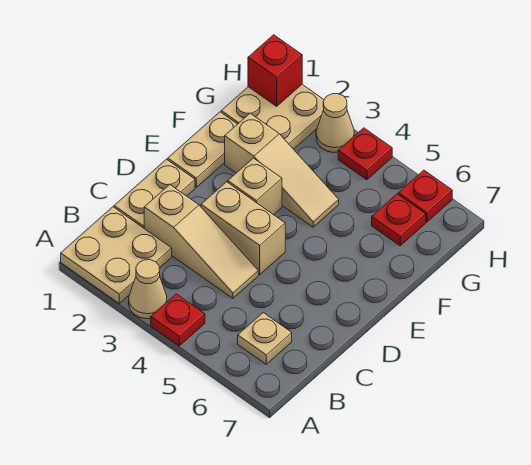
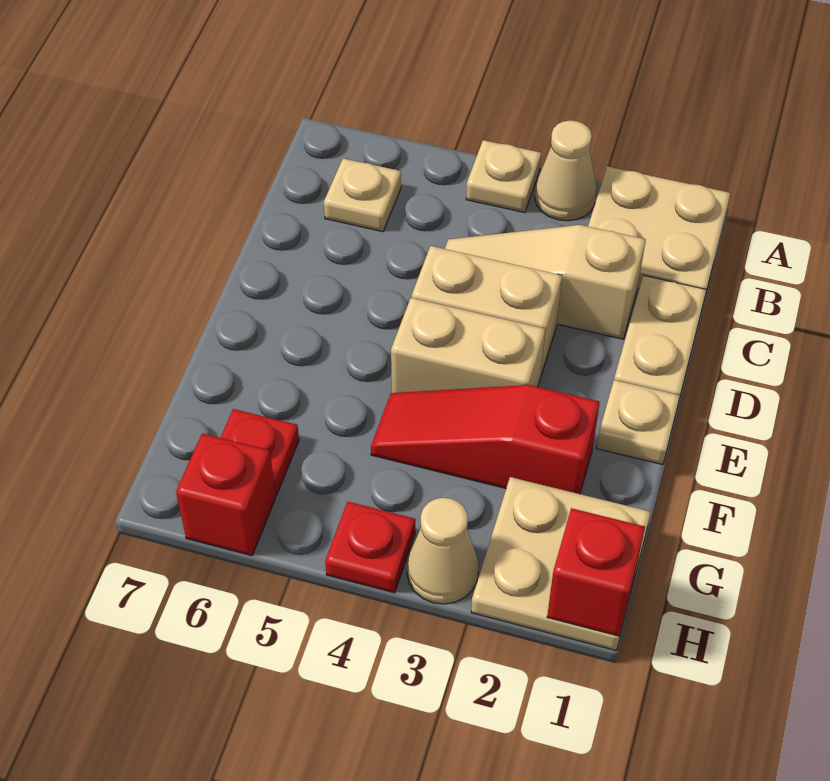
red plate A4 level 1 -> tan plate A4 level 1
tan plate E1:F1 level 1 -> tan plate E1 level 1
tan brick E3 level 1 -> tan brick E3:E4 level 1
tan slope F2:F4 level 1 top 2 -> red slope F2:F4 level 1 top 2
red plate H6 level 1 -> red brick H6 level 1

